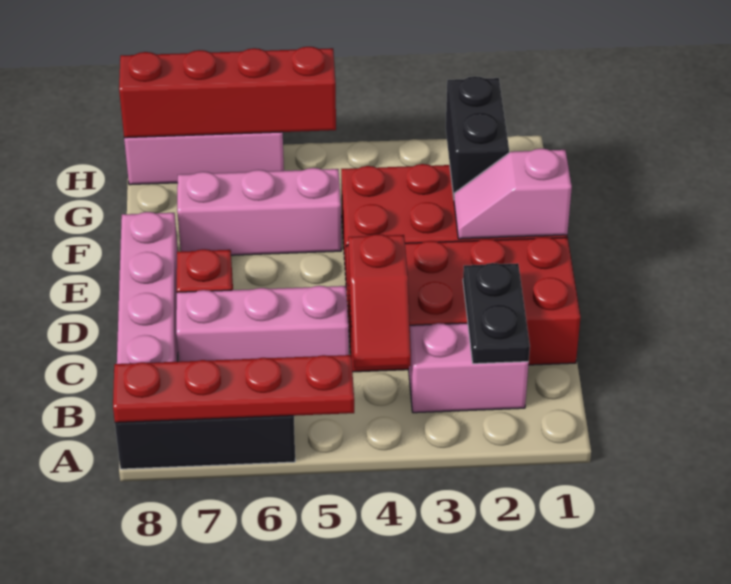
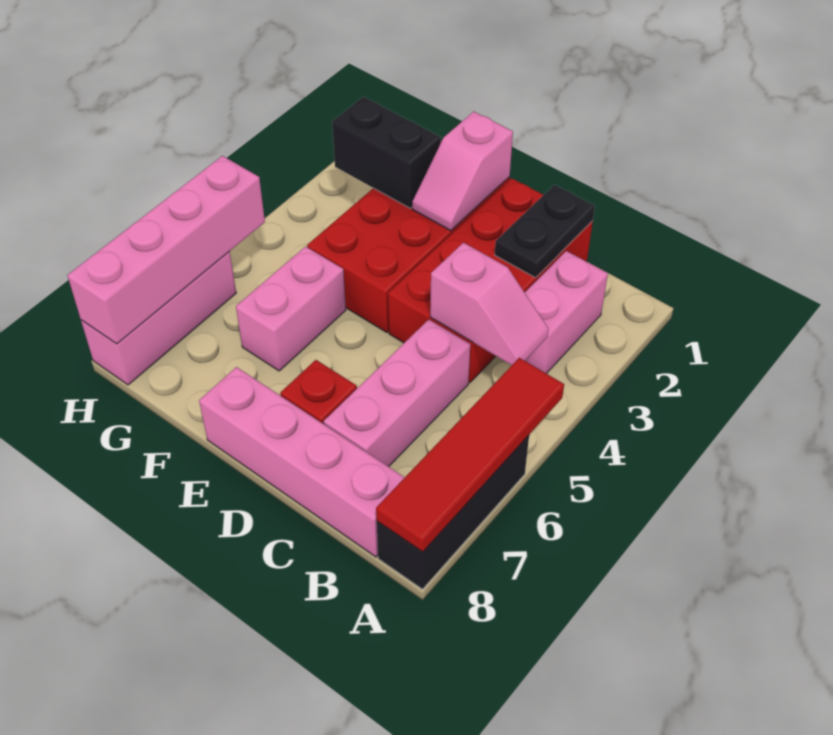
red plate A5:A8 level 2 -> red tile A5:A8 level 2
black plate B2:C2 level 2 -> black plate C1:C2 level 2
red slope B4:C4 level 2 top C -> pink slope B4:C4 level 2 top C
pink brick F5:F7 level 1 -> pink brick F5:F6 level 1
red brick H5:H8 level 2 -> pink brick H5:H8 level 2

